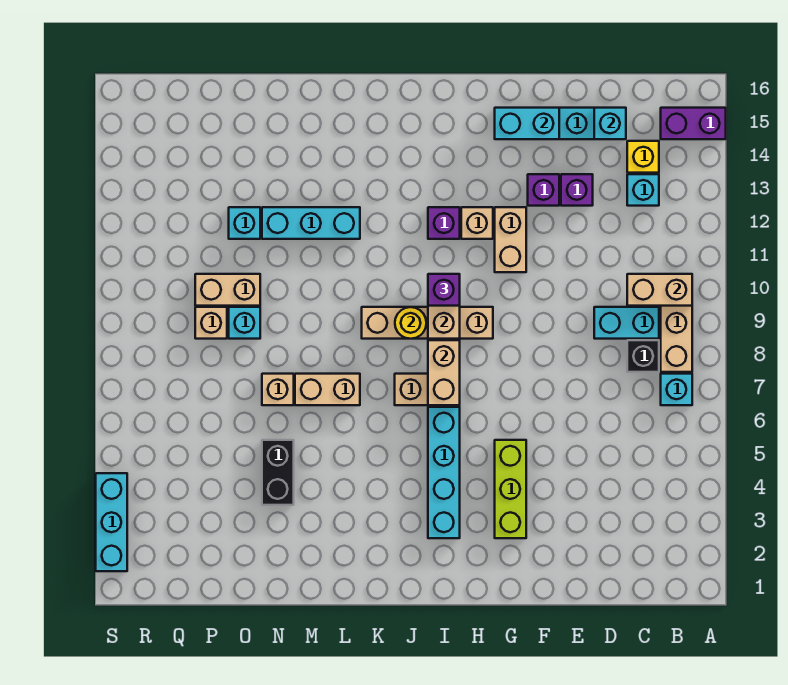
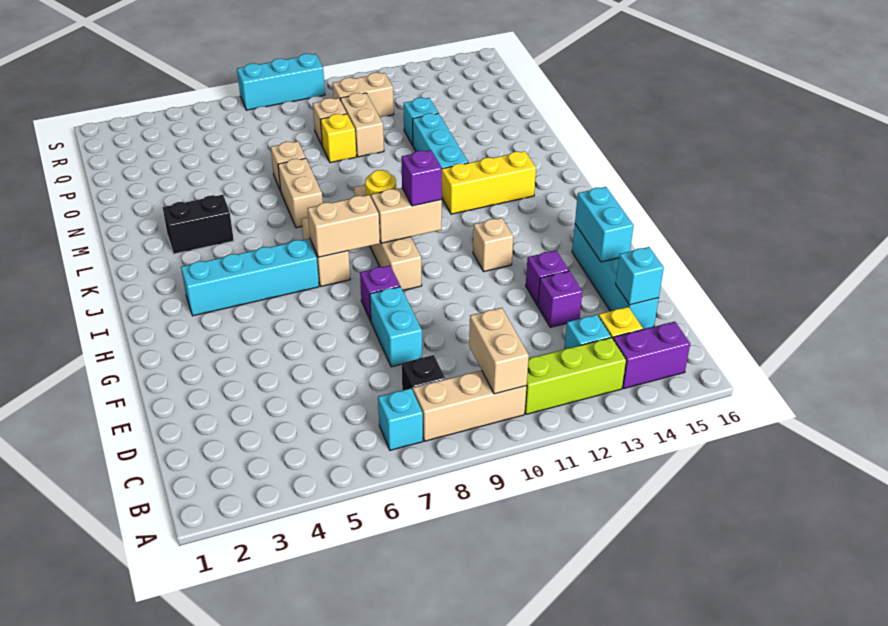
purple brick A15:B15 level 1 -> purple brick B14:B15 level 1
cyan brick C9:D9 level 1 -> cyan brick E8:F8 level 1
lime brick G3:G5 level 1 -> lime brick B11:B13 level 1
tan brick G11:G12 level 1 -> tan brick Q10:Q11 level 1
purple brick I12 level 1 -> purple brick G8 level 1
none -> yellow brick K12:K14 level 1
black brick N4:N5 level 1 -> black brick L3:L4 level 1
cyan brick O9 level 1 -> yellow brick O9 level 1
cyan brick S2:S4 level 1 -> cyan brick S7:S9 level 1

